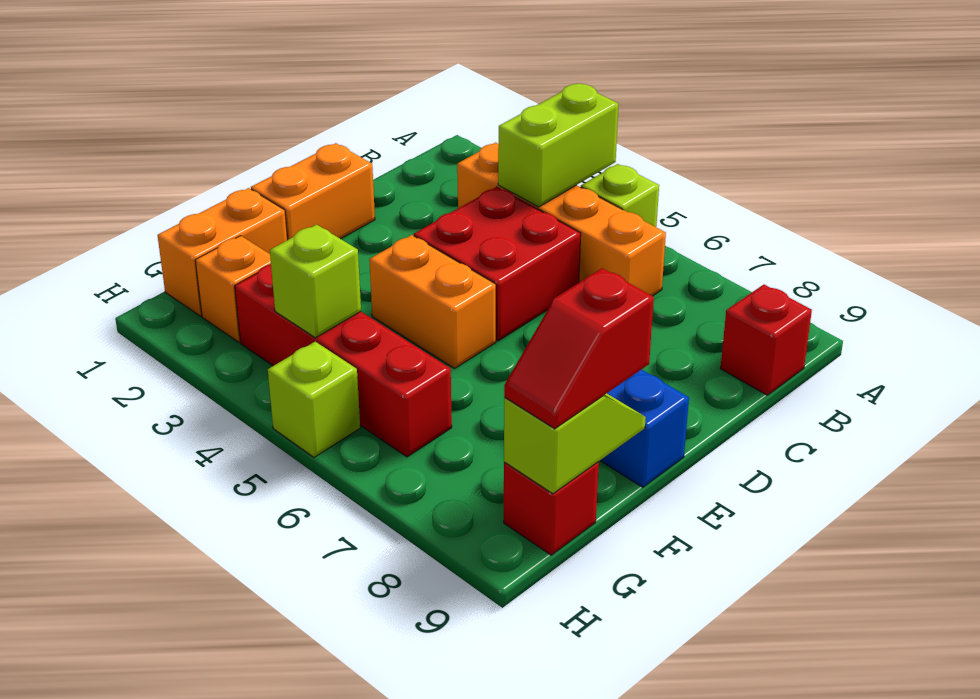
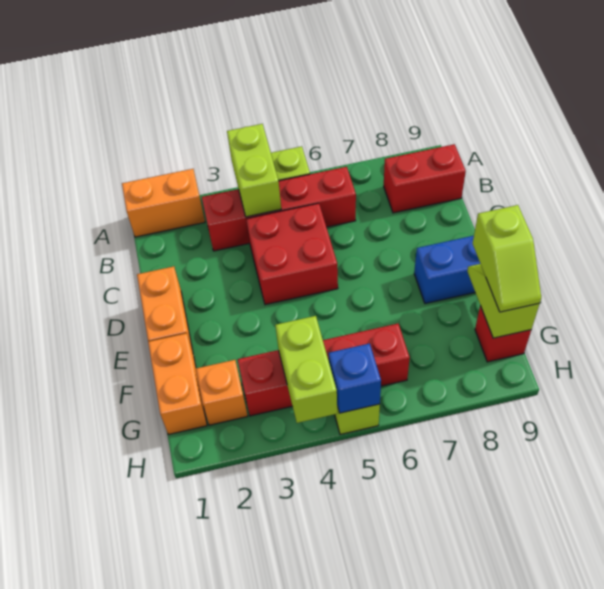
orange brick B3:B6 level 1 -> red brick B3:B6 level 1
red brick B9 level 1 -> red brick B8:B9 level 1
orange brick E4:E5 level 1 -> orange brick A1:A2 level 1
red slope F9:G9 level 3 top F -> lime slope F9:G9 level 3 top F
lime brick G4 level 2 -> lime brick G4:H4 level 2
none -> blue brick H5 level 2

